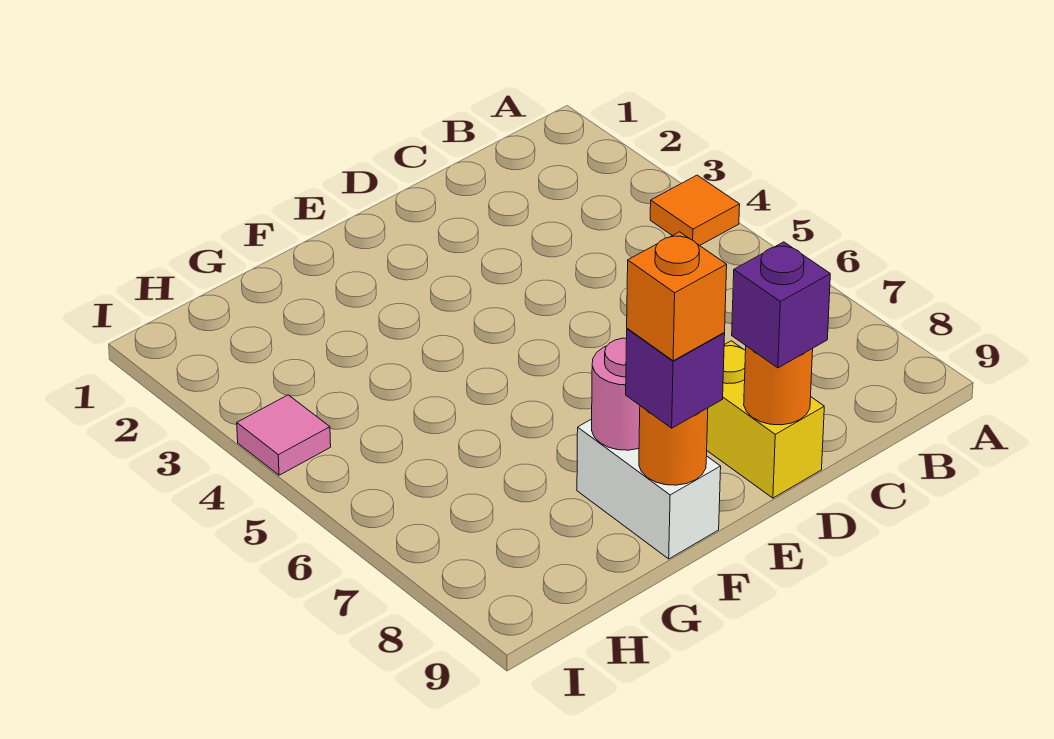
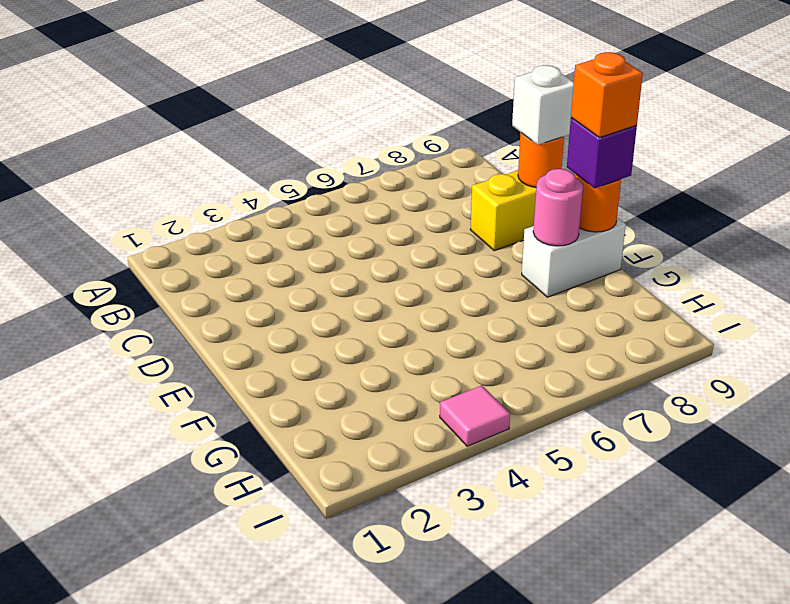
orange tile A4 level 1 -> none
purple brick D9 level 3 -> white brick D9 level 3

